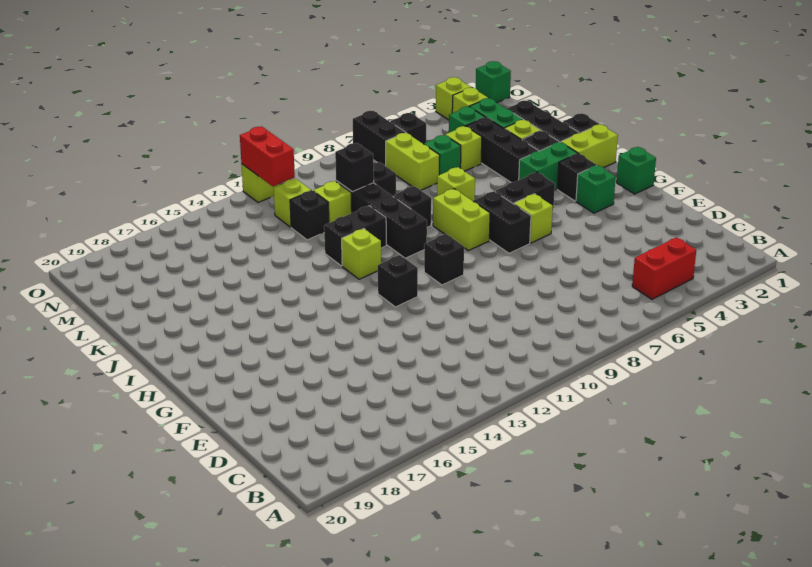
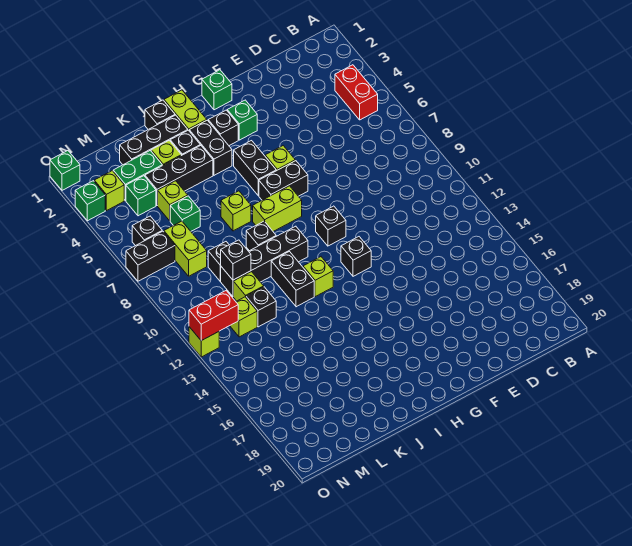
green brick I3:I4 level 1 -> black brick I3:I4 level 1
lime brick L7:M7 level 1 -> lime brick M7:M8 level 1
lime brick O3 level 1 -> green brick O3 level 1

